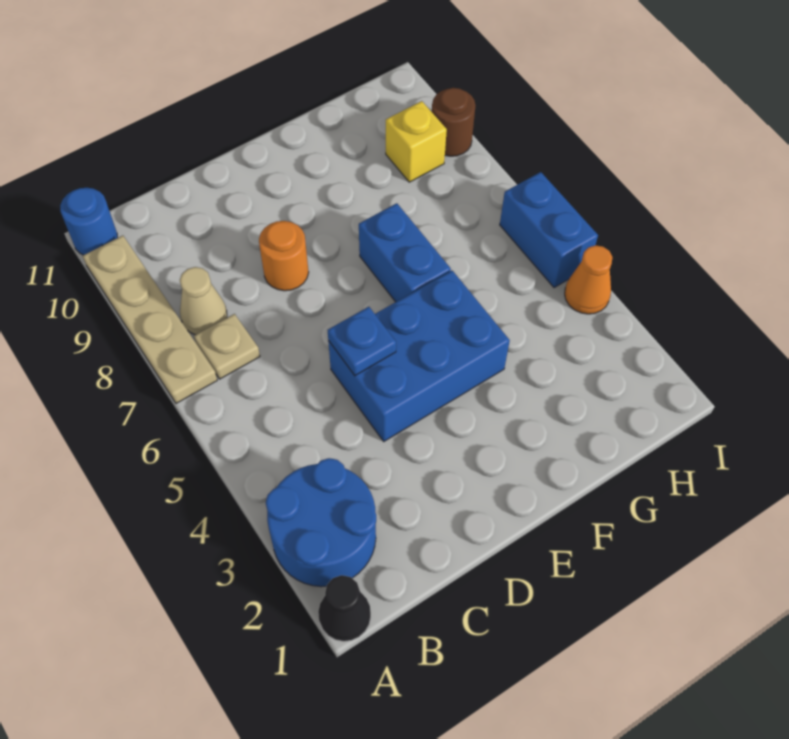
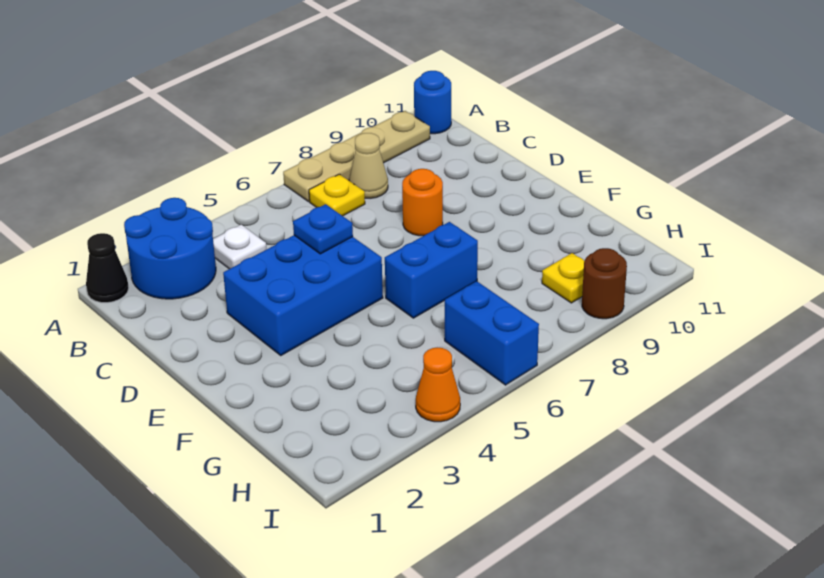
none -> white plate B4 level 1
tan plate B7 level 1 -> yellow plate B7 level 1
blue brick D4:F5 level 1 -> blue brick D3:E5 level 1
yellow brick H9 level 1 -> yellow plate H9 level 1
blue brick I5:I6 level 1 -> blue brick H6:I6 level 1

